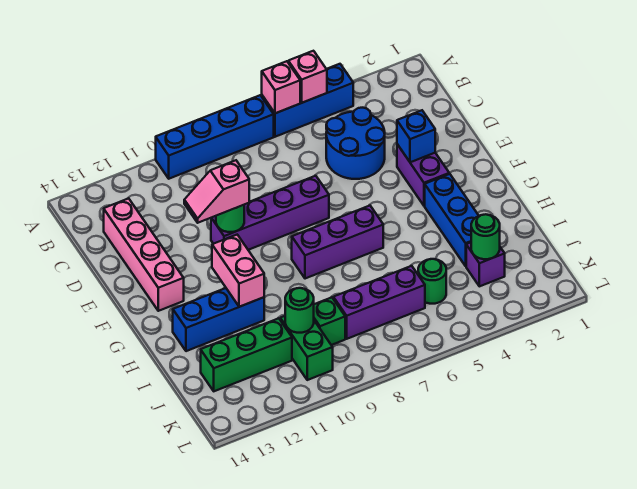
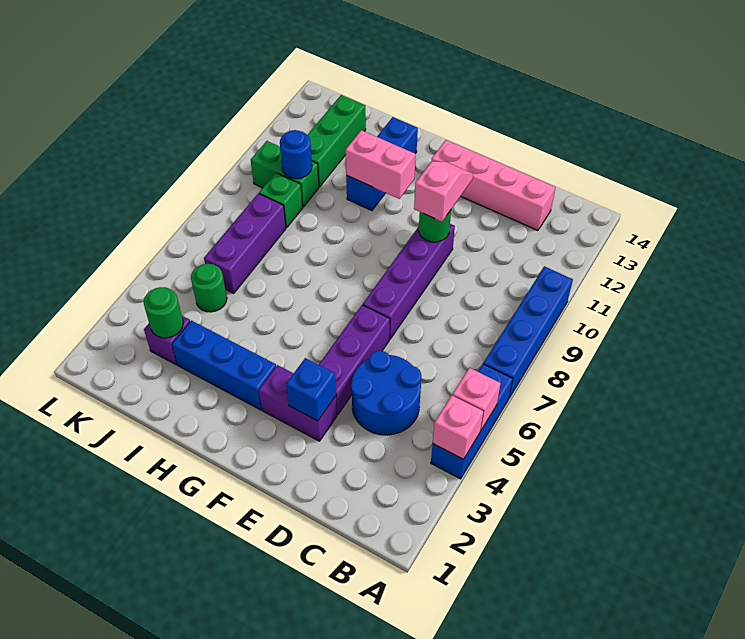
pink brick A6 level 2 -> pink brick A4 level 2
purple brick G6:G8 level 1 -> purple brick E4:E6 level 1
green round brick J10 level 2 -> blue round brick J10 level 2

